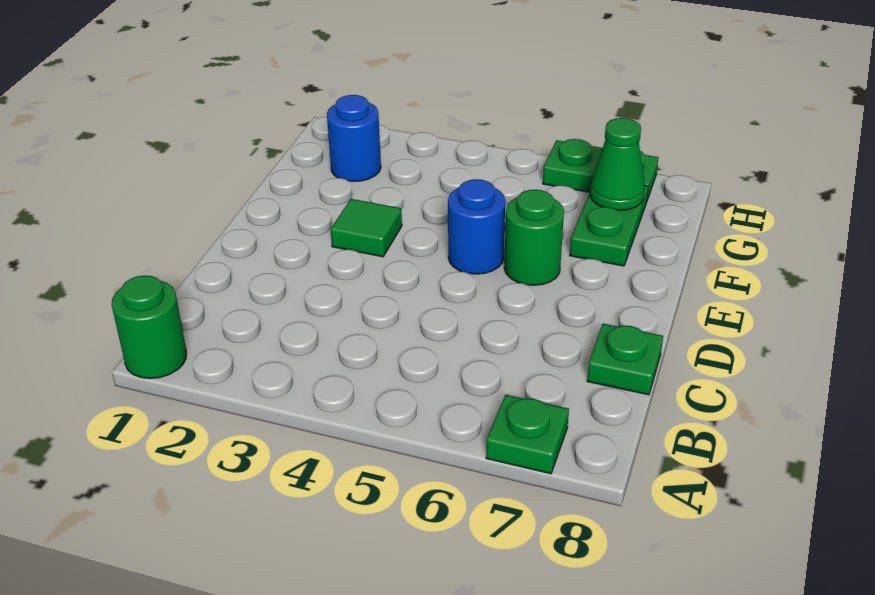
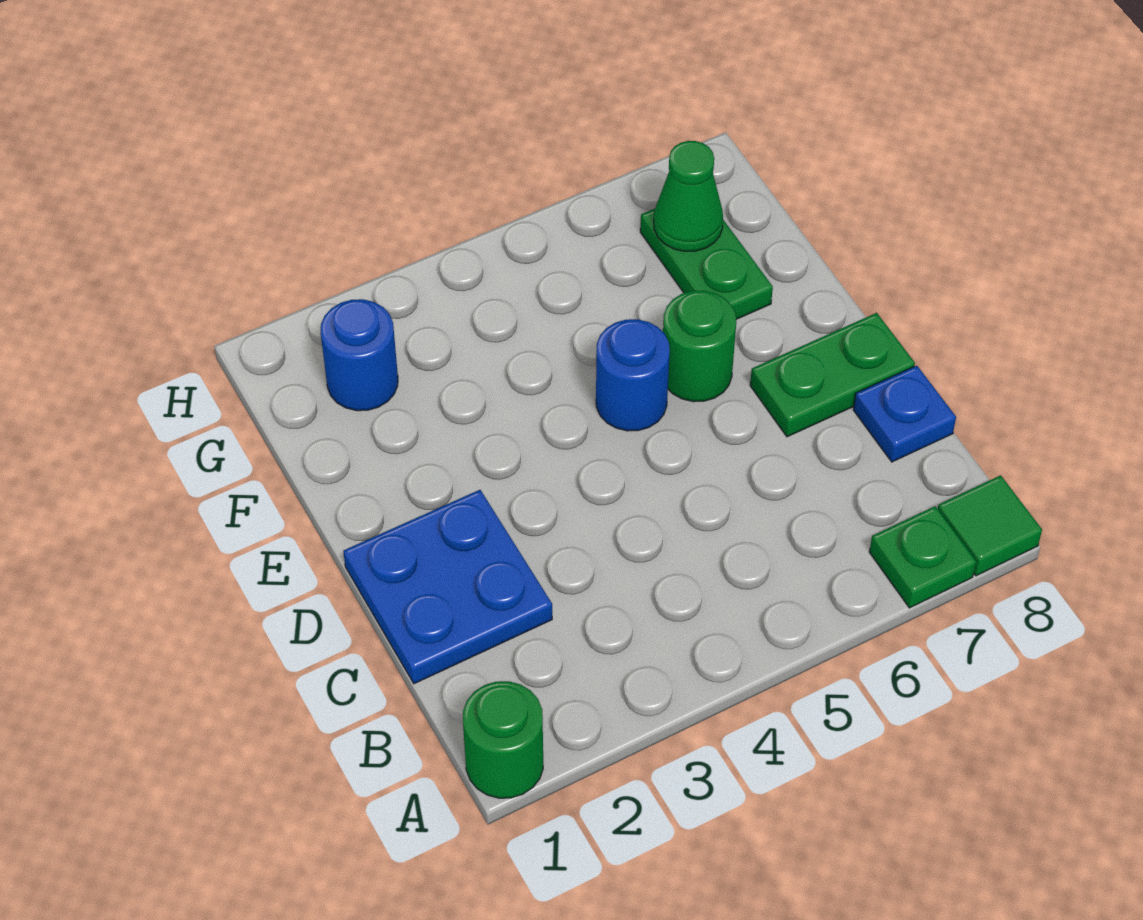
none -> blue plate C1:D2 level 1
green plate C8 level 1 -> blue plate C8 level 1
green tile E3 level 1 -> green tile A8 level 1
green plate H6:H7 level 1 -> green plate D7:D8 level 1

